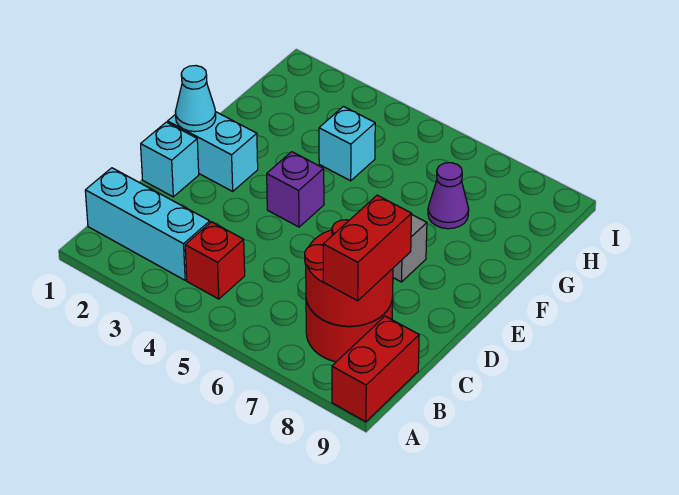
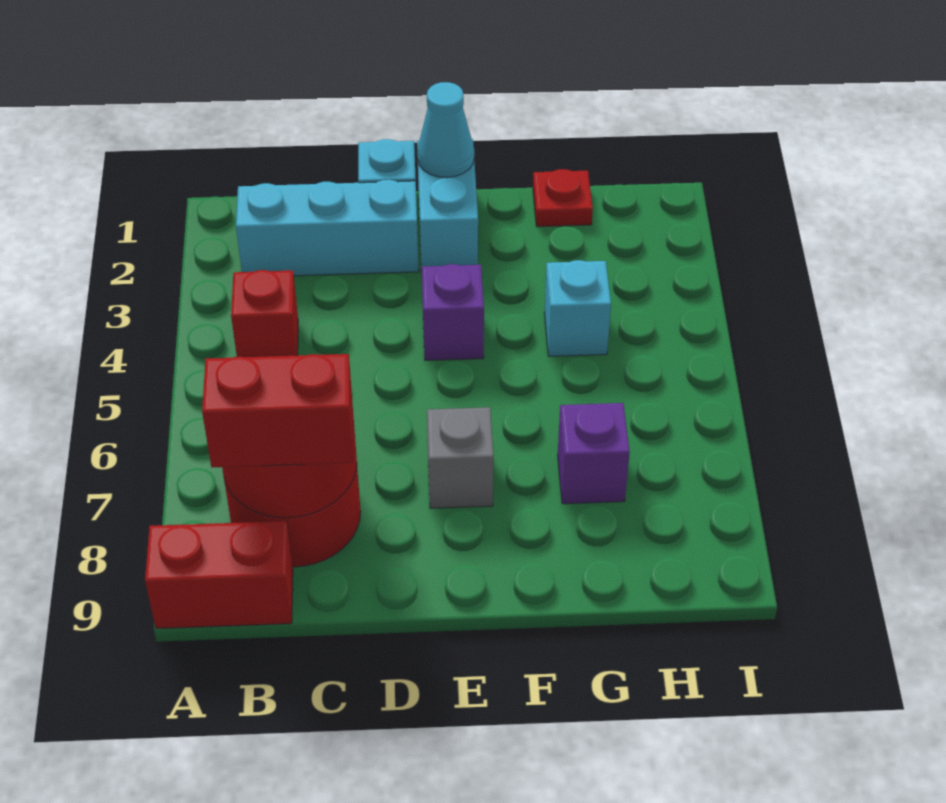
cyan brick B1:B3 level 1 -> cyan brick B2:D2 level 1
none -> red plate G1 level 1
purple cone G7 level 1 -> purple brick G7 level 1

